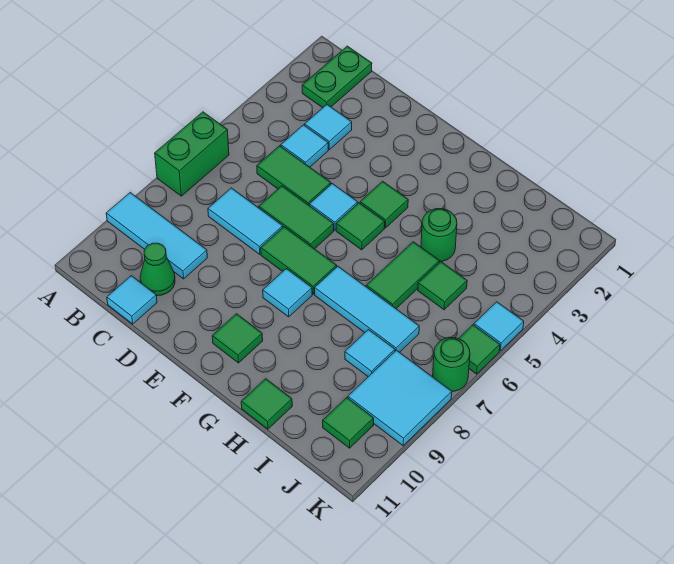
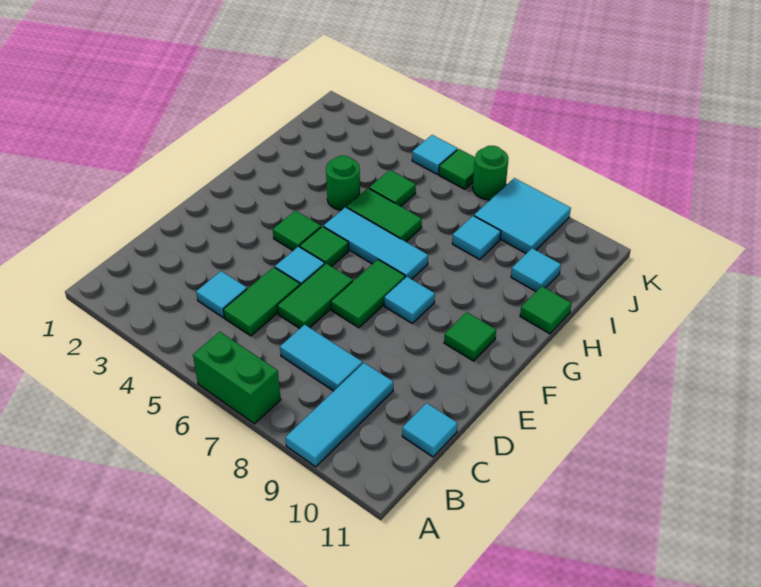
green plate B1:B2 level 1 -> none
cyan tile C3 level 1 -> cyan tile I10 level 1
cyan tile C7:D7 level 1 -> cyan tile C7:C8 level 1
green cone C10 level 1 -> none
cyan tile G7:I7 level 1 -> cyan tile G5:G7 level 1
green tile J10 level 1 -> none

